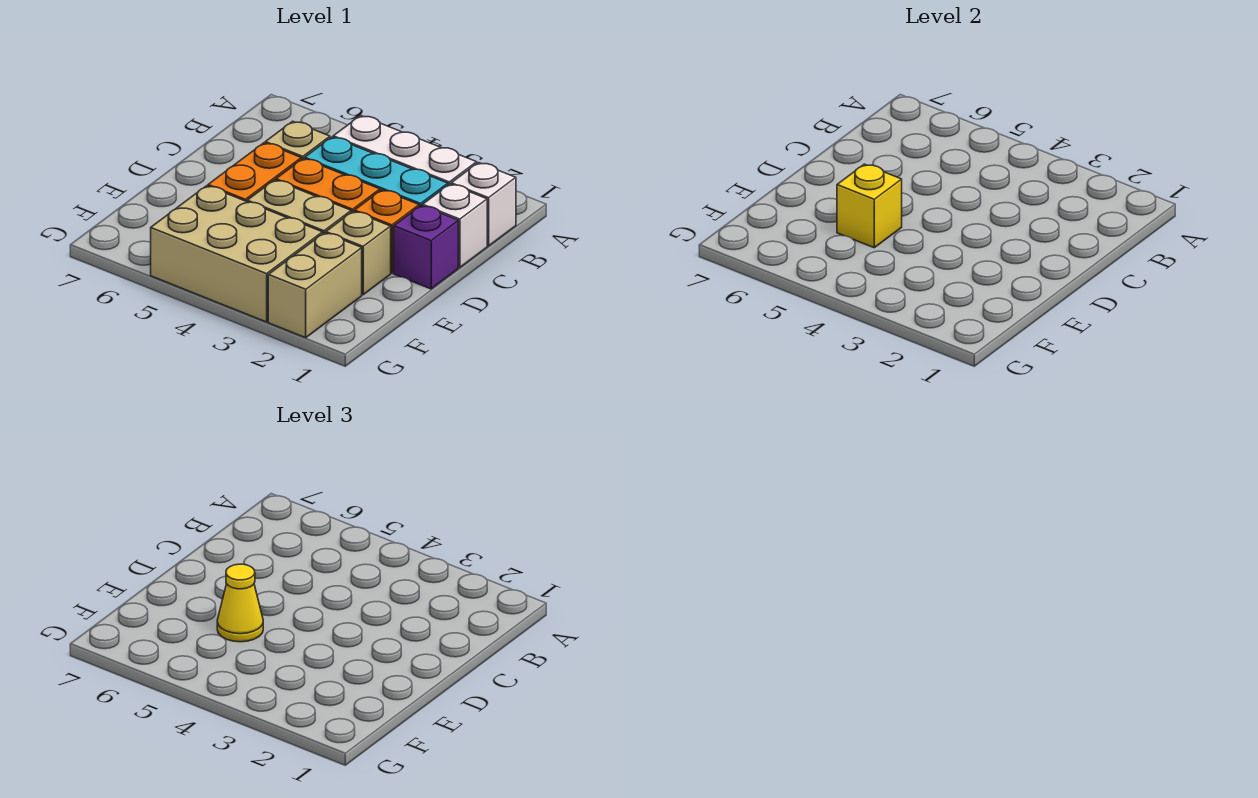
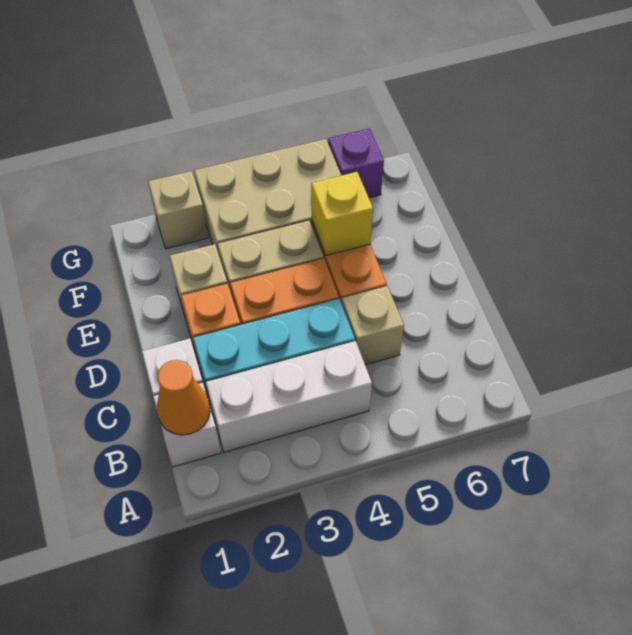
none -> orange cone B1 level 2
purple brick D1 level 1 -> purple brick G6 level 1
yellow cone E5 level 3 -> none
tan brick F2:G2 level 1 -> tan brick G2 level 1

